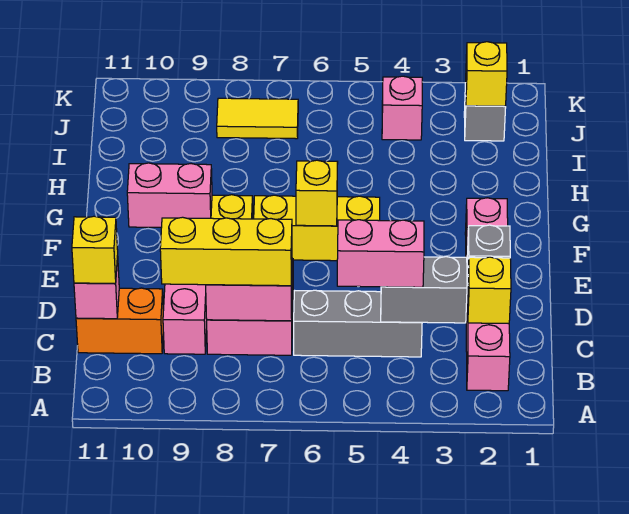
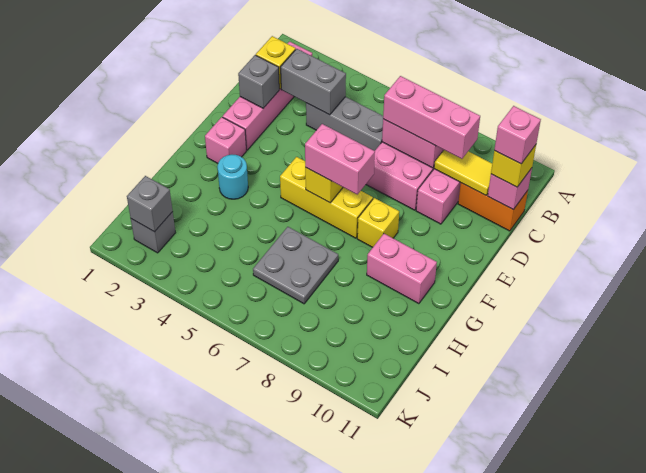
pink brick C4:C5 level 3 -> pink brick F6:F7 level 3
yellow brick C7:C9 level 3 -> pink brick C7:C9 level 3
none -> cyan round brick G3 level 1
none -> grey plate H6:I7 level 1
yellow brick J2 level 2 -> grey brick J2 level 2
pink brick J4 level 1 -> pink brick C11 level 4
yellow tile J7:J8 level 1 -> yellow tile C9:C10 level 2

